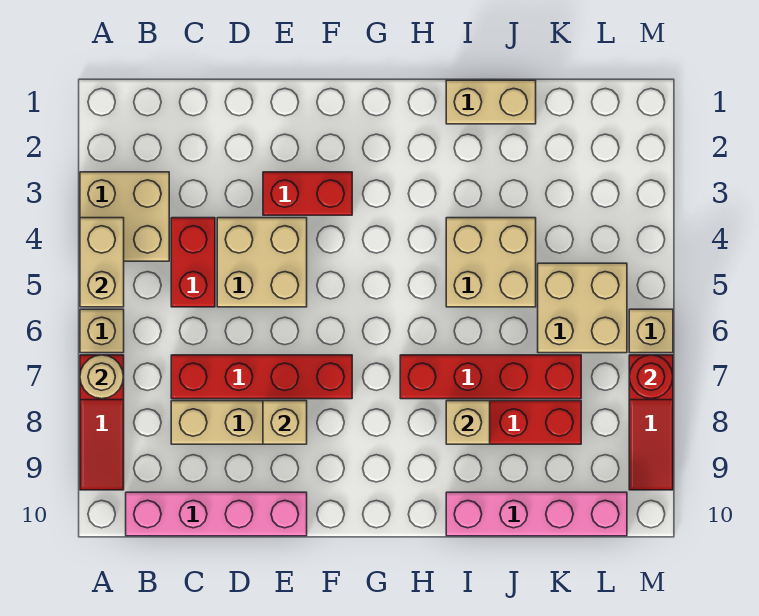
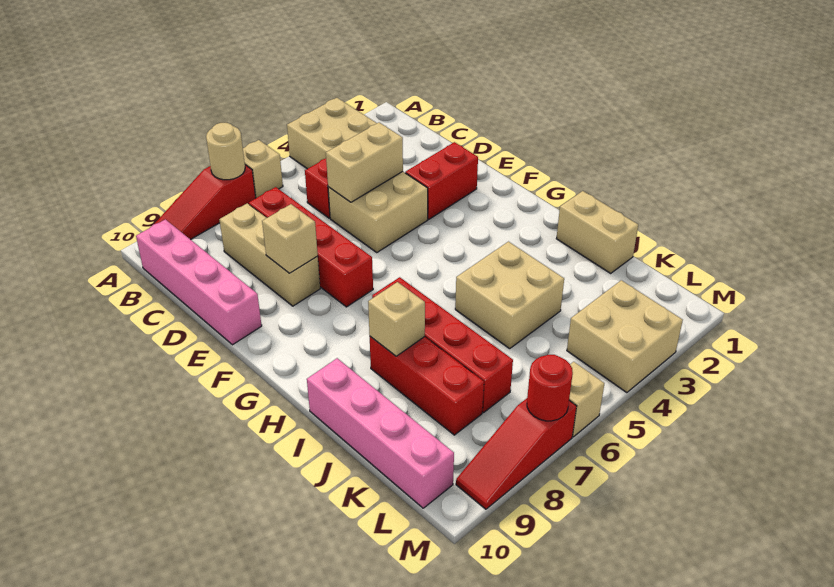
tan brick A4:A5 level 2 -> tan brick D4:D5 level 2
red brick E3:F3 level 1 -> red brick E2:E3 level 1
tan brick K5:L6 level 1 -> tan brick L3:M4 level 1

